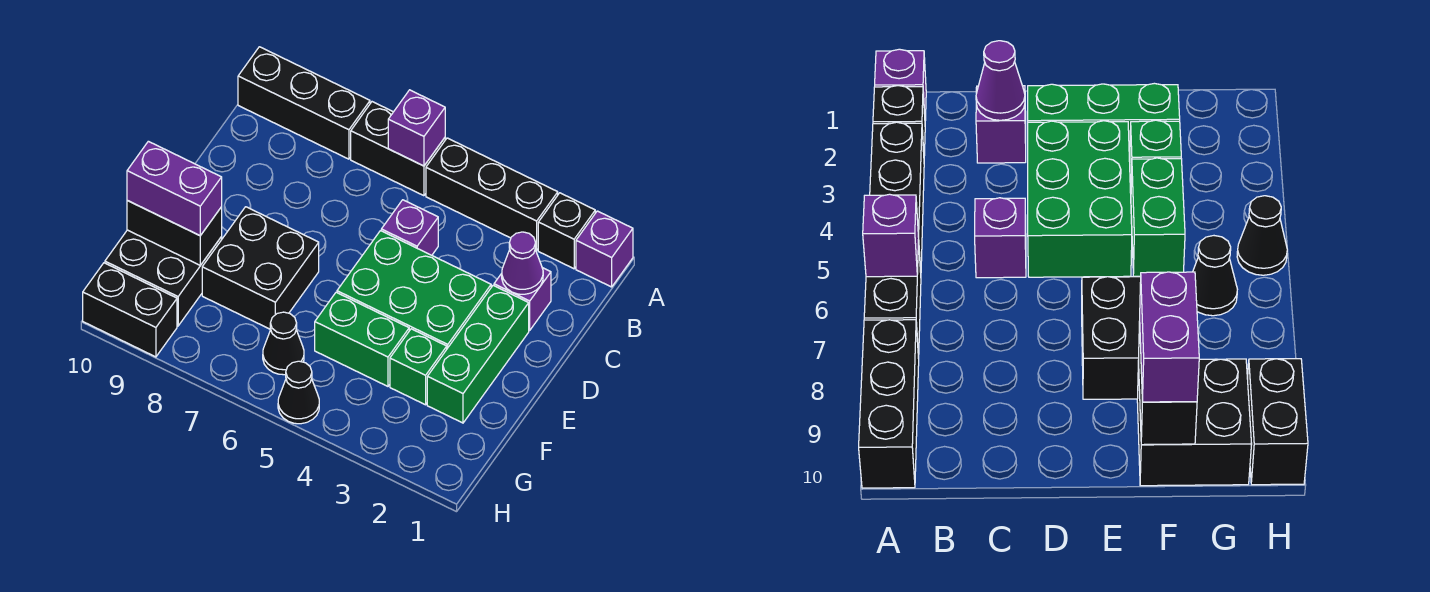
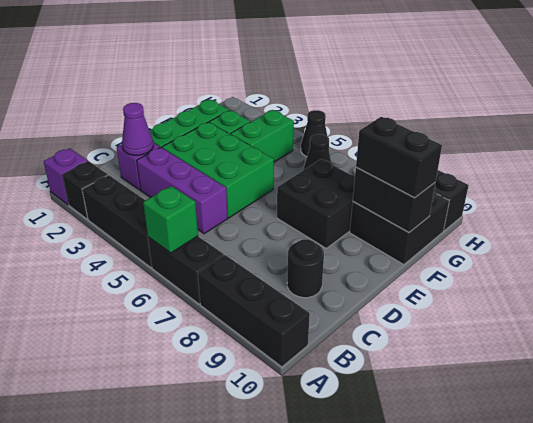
purple brick A6 level 2 -> green brick A6 level 2
purple brick C5 level 1 -> purple brick C3:C5 level 1
none -> black round brick C9 level 1
green brick F4:F5 level 1 -> green brick F4:G4 level 1
purple brick F9:F10 level 3 -> black brick F9:F10 level 3

